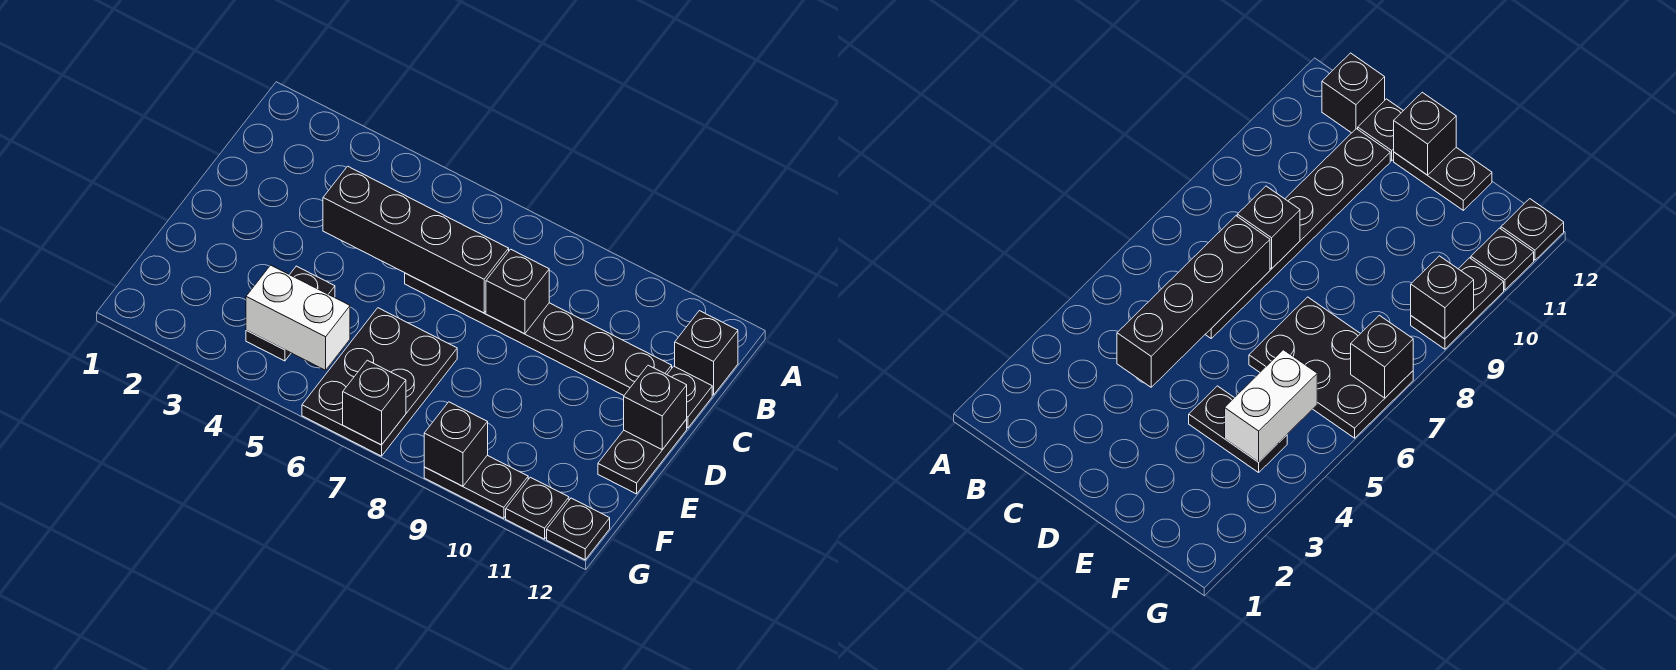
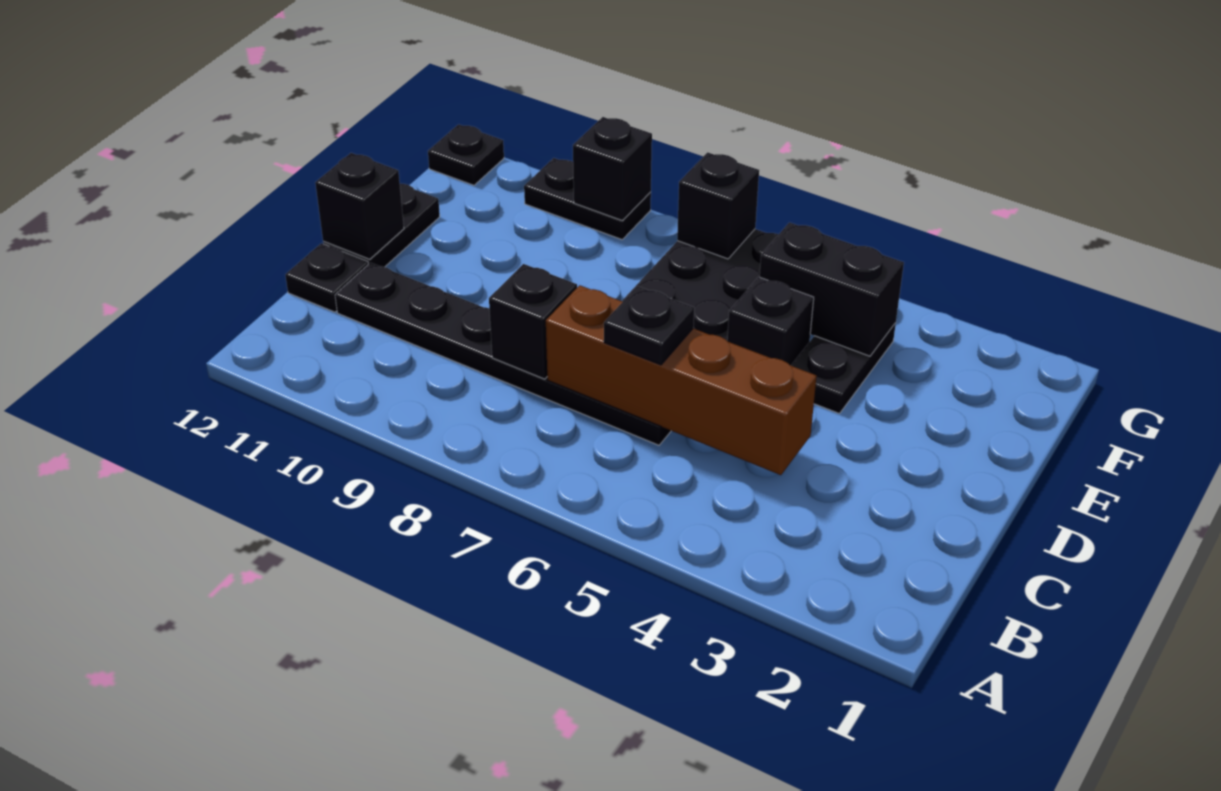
black brick B12 level 1 -> black brick E5 level 1
black brick C4:C7 level 2 -> brown brick C4:C7 level 2
white brick F4:F5 level 2 -> black brick F4:F5 level 2
black plate G11 level 1 -> black plate C6 level 3

